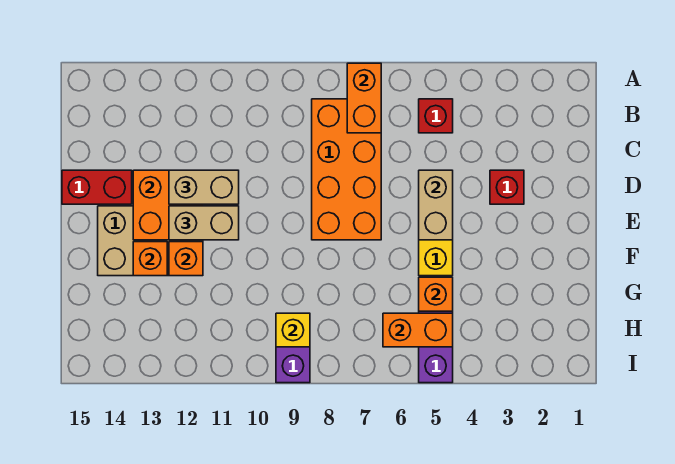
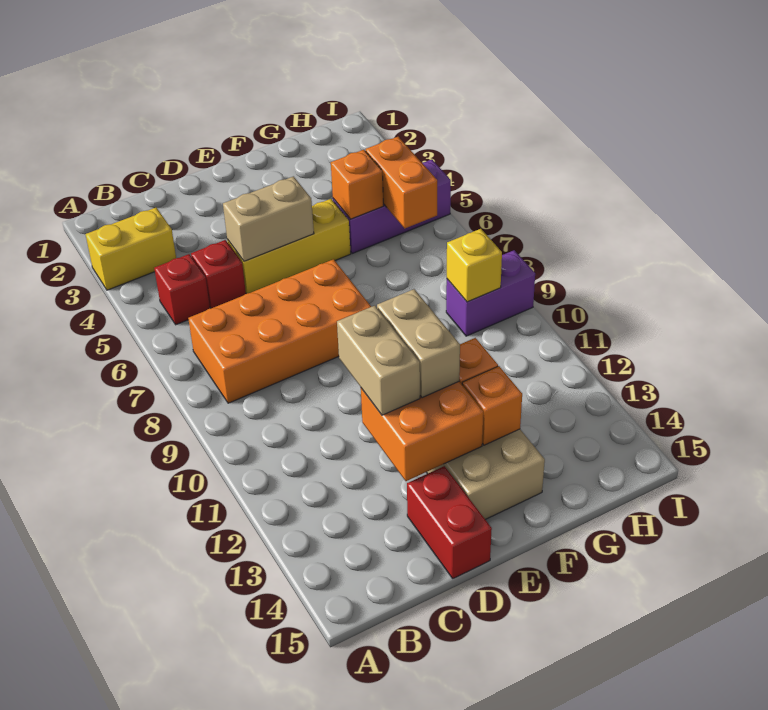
none -> yellow brick A3:B3 level 1
orange brick A7:B7 level 2 -> none
red brick D3 level 1 -> red brick C5 level 1

